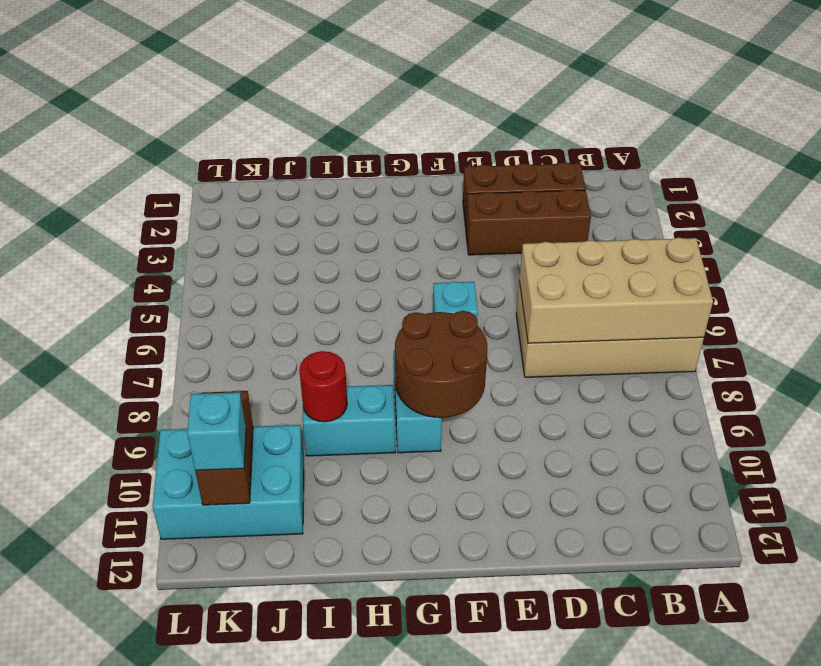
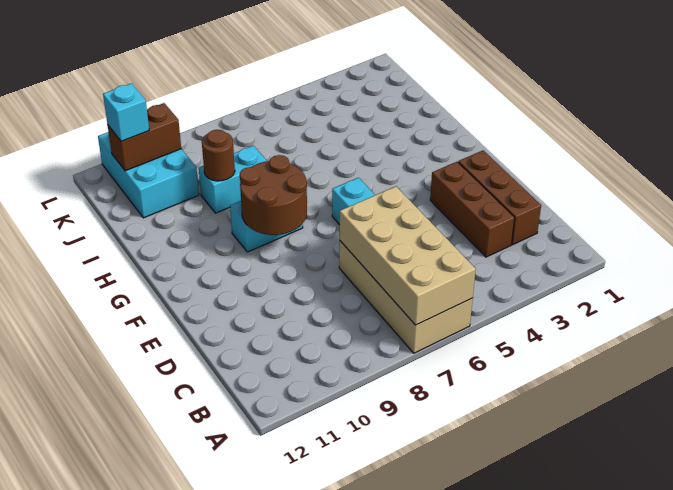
cyan brick H9:I9 level 1 -> cyan brick I8:I9 level 1
red round brick I9 level 2 -> brown round brick I9 level 2

